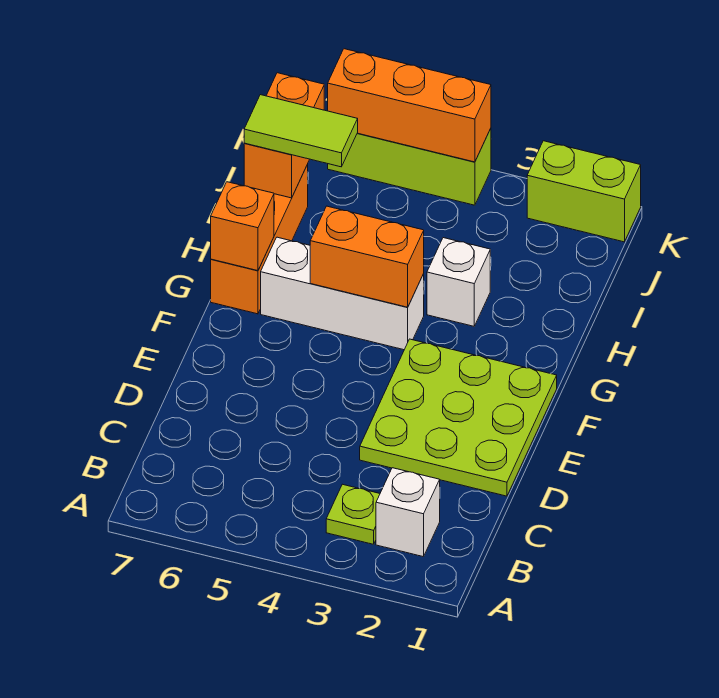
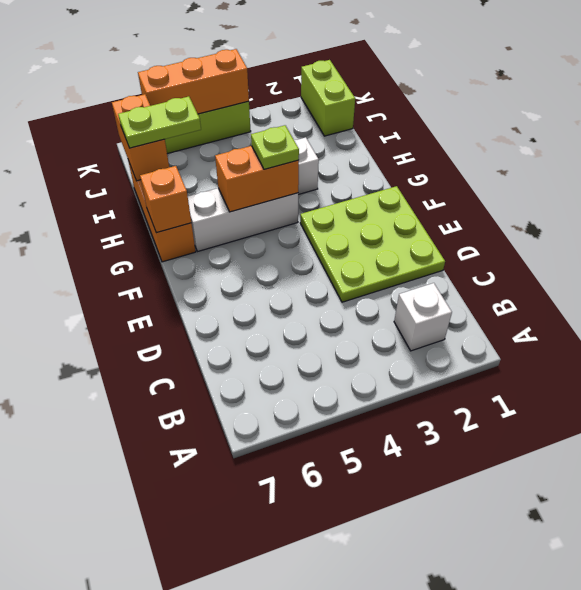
lime plate B3 level 1 -> lime plate G4 level 3
lime tile I6:I7 level 3 -> lime plate I6:I7 level 3
lime brick K1:K2 level 1 -> lime brick J1:K1 level 1

